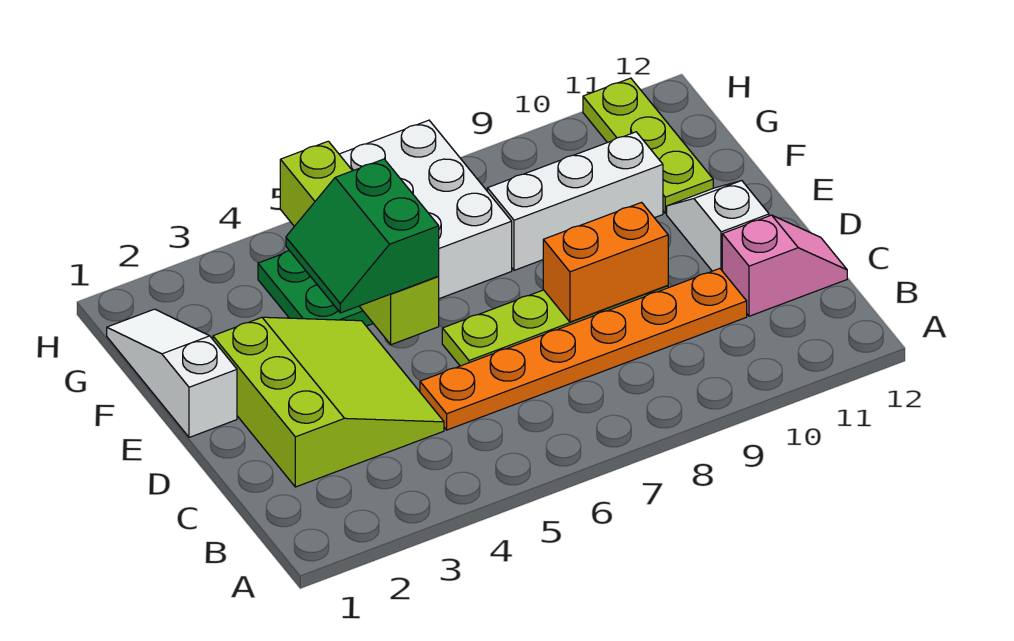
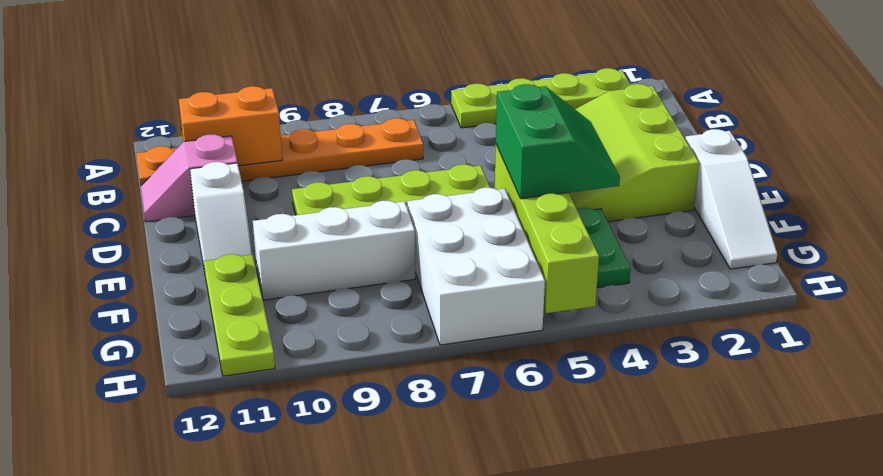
none -> lime plate A2:A5 level 1
orange plate C5:C10 level 1 -> orange plate B7:B12 level 1
orange brick D8:D9 level 2 -> orange brick B10:B11 level 2

